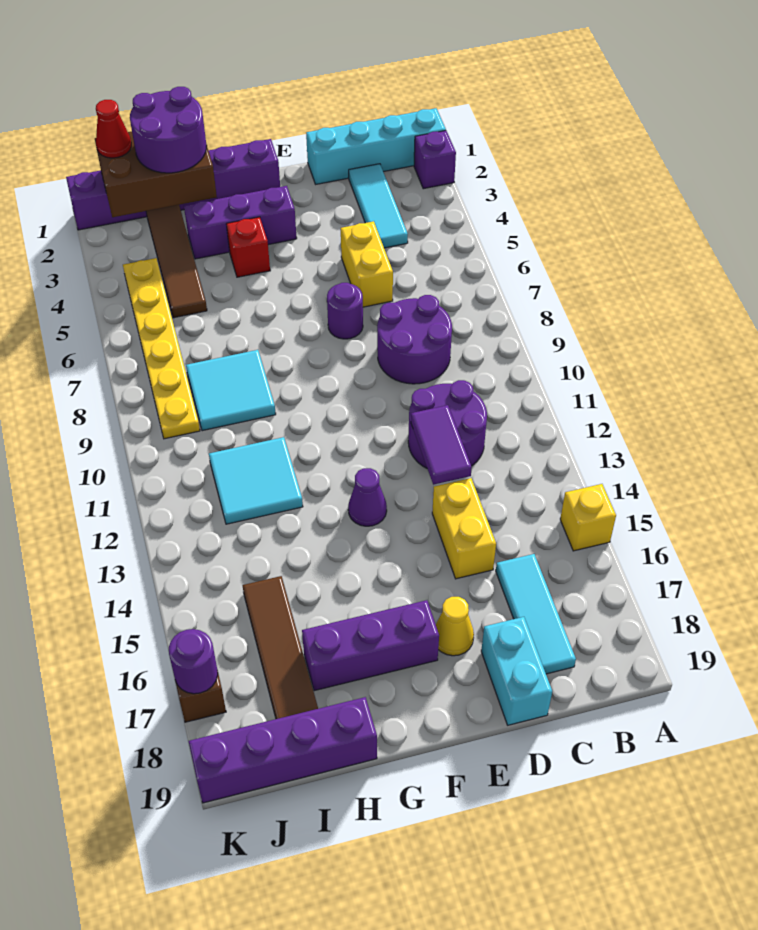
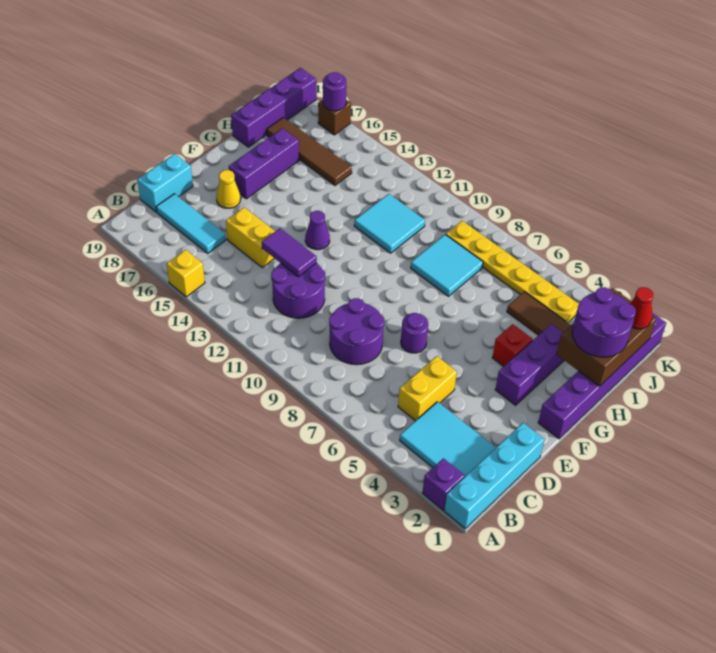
cyan tile C2:C4 level 1 -> cyan tile B2:C4 level 1
yellow brick D5:D6 level 1 -> yellow brick C5:D5 level 1
cyan brick D18:D19 level 1 -> cyan brick C19:D19 level 1

